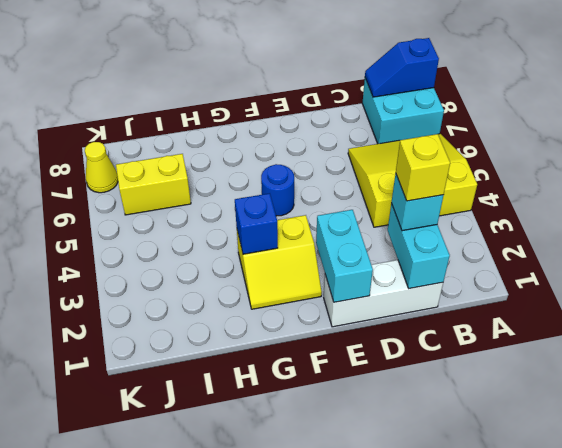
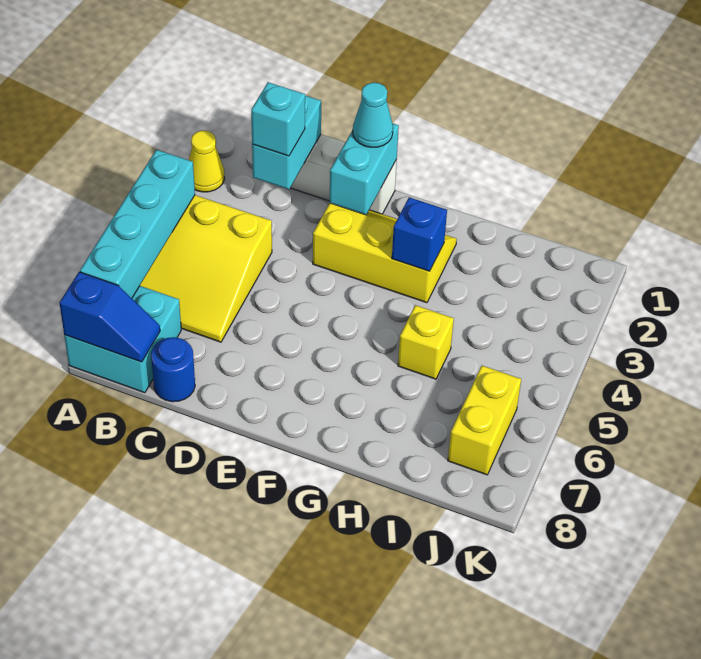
none -> cyan brick A4:A7 level 2
yellow brick C2 level 4 -> yellow brick H5 level 1
none -> cyan cone E1 level 3
yellow slope F2:G3 level 1 top 3 -> yellow slope E2:G3 level 1 top 3
blue round brick F5 level 1 -> blue round brick C8 level 1
yellow brick I6:J6 level 1 -> yellow brick J6:J7 level 1
yellow cone K7 level 1 -> yellow cone A2 level 1

